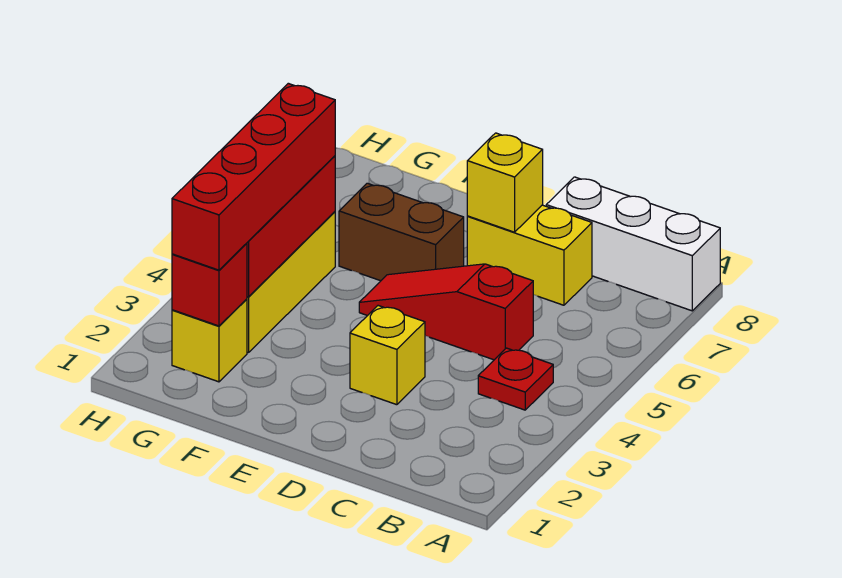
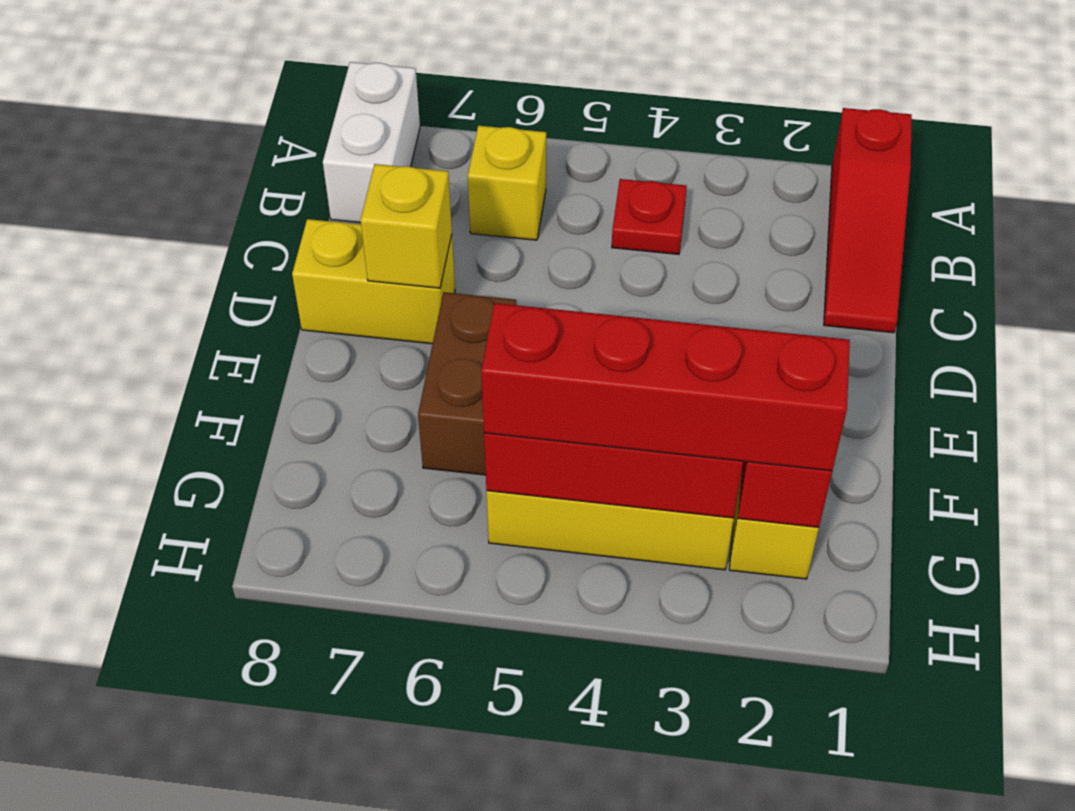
white brick A8:C8 level 1 -> white brick A8:B8 level 1
red slope C5:E5 level 1 top C -> red slope A1:C1 level 1 top A
yellow brick C7:D7 level 1 -> yellow brick D7:D8 level 1
yellow brick D3 level 1 -> yellow brick B6 level 1

